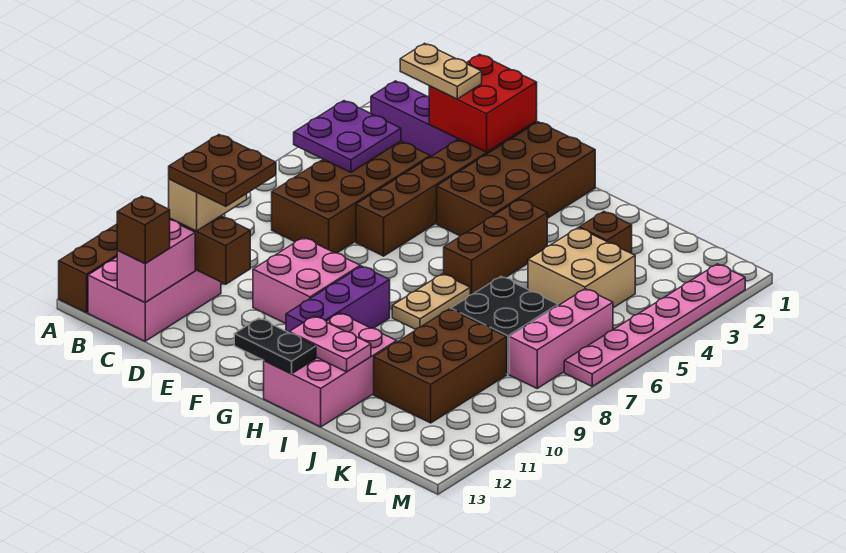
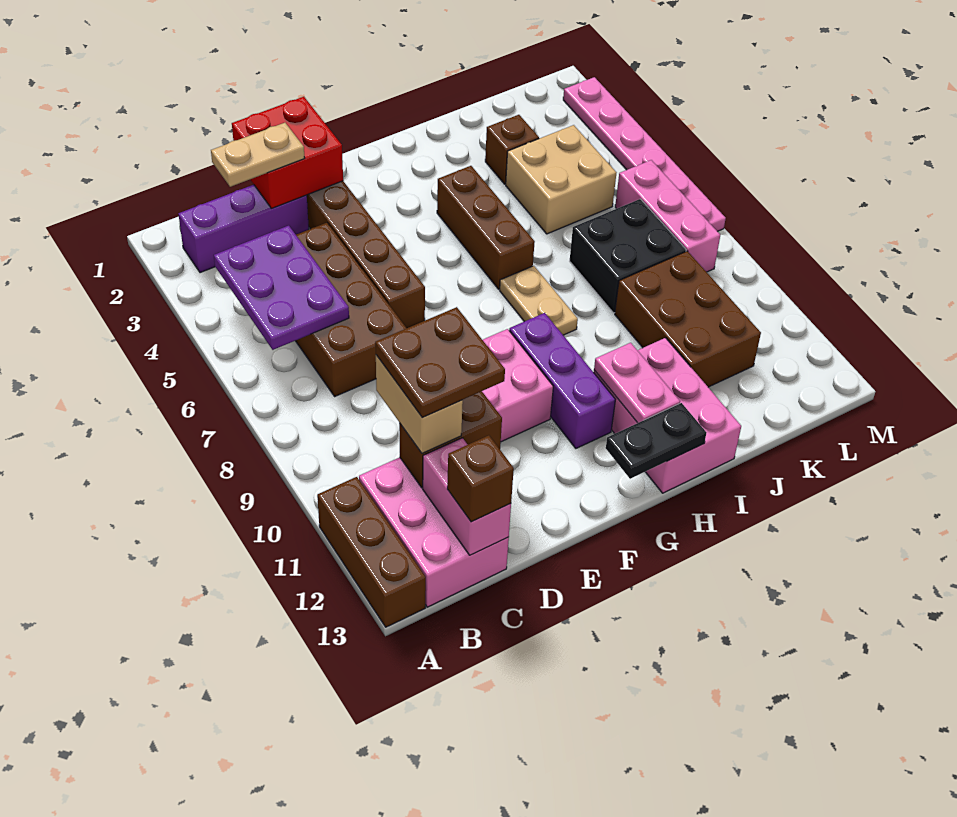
purple plate B4:C5 level 2 -> purple plate B4:C6 level 2
brown brick F1:G4 level 1 -> none
pink plate H12:I12 level 2 -> pink plate H11:H12 level 2

